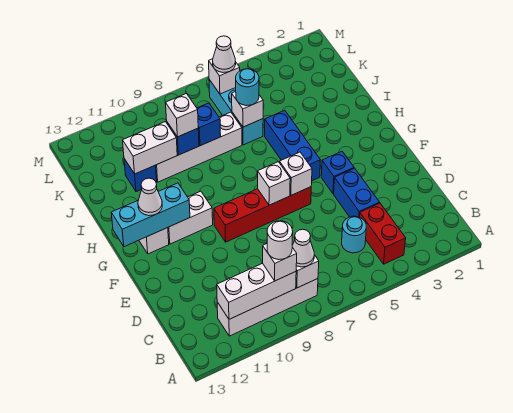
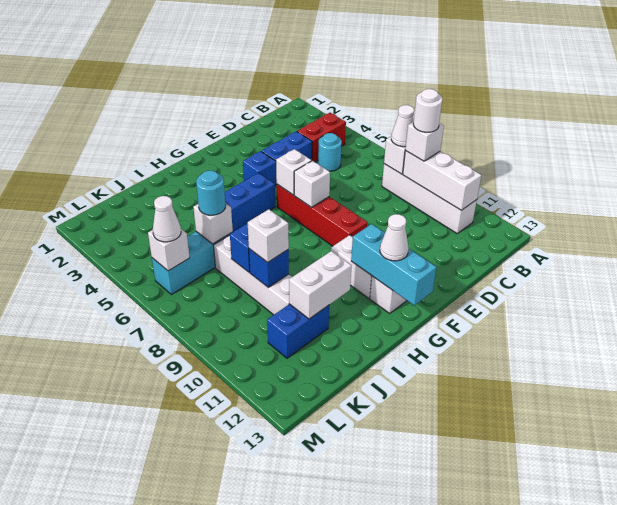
white brick J10:J11 level 2 -> white brick I11:J11 level 2
blue brick J11 level 1 -> blue brick J11:K11 level 1

